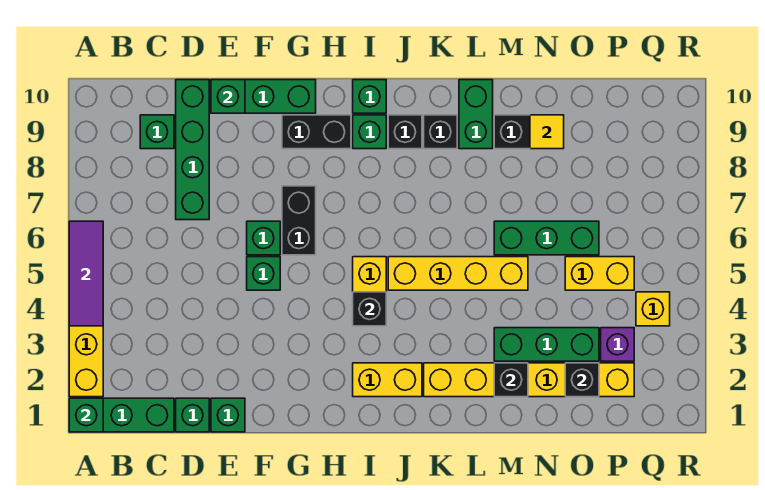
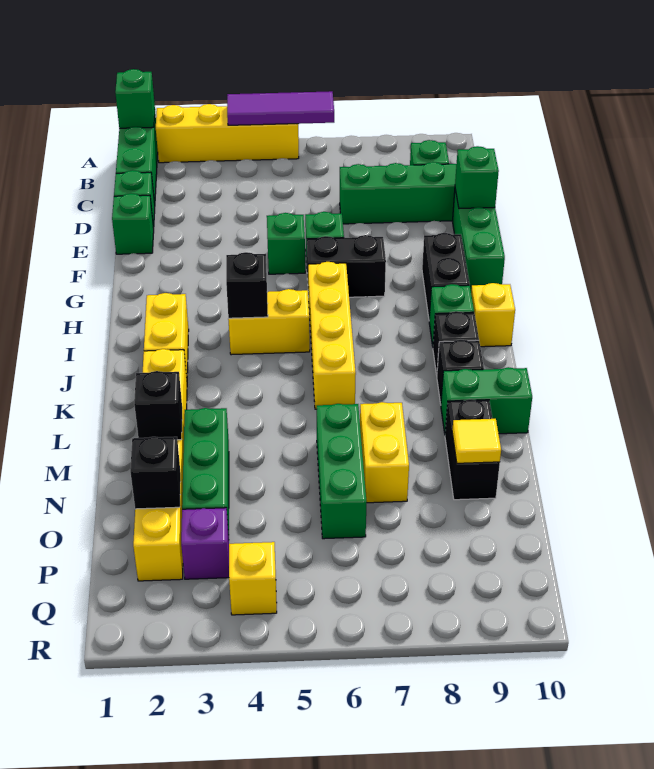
green brick I10 level 1 -> yellow brick I10 level 1
yellow brick J5:M5 level 1 -> yellow brick H6:K6 level 1
yellow brick O5:P5 level 1 -> yellow brick M7:N7 level 1

